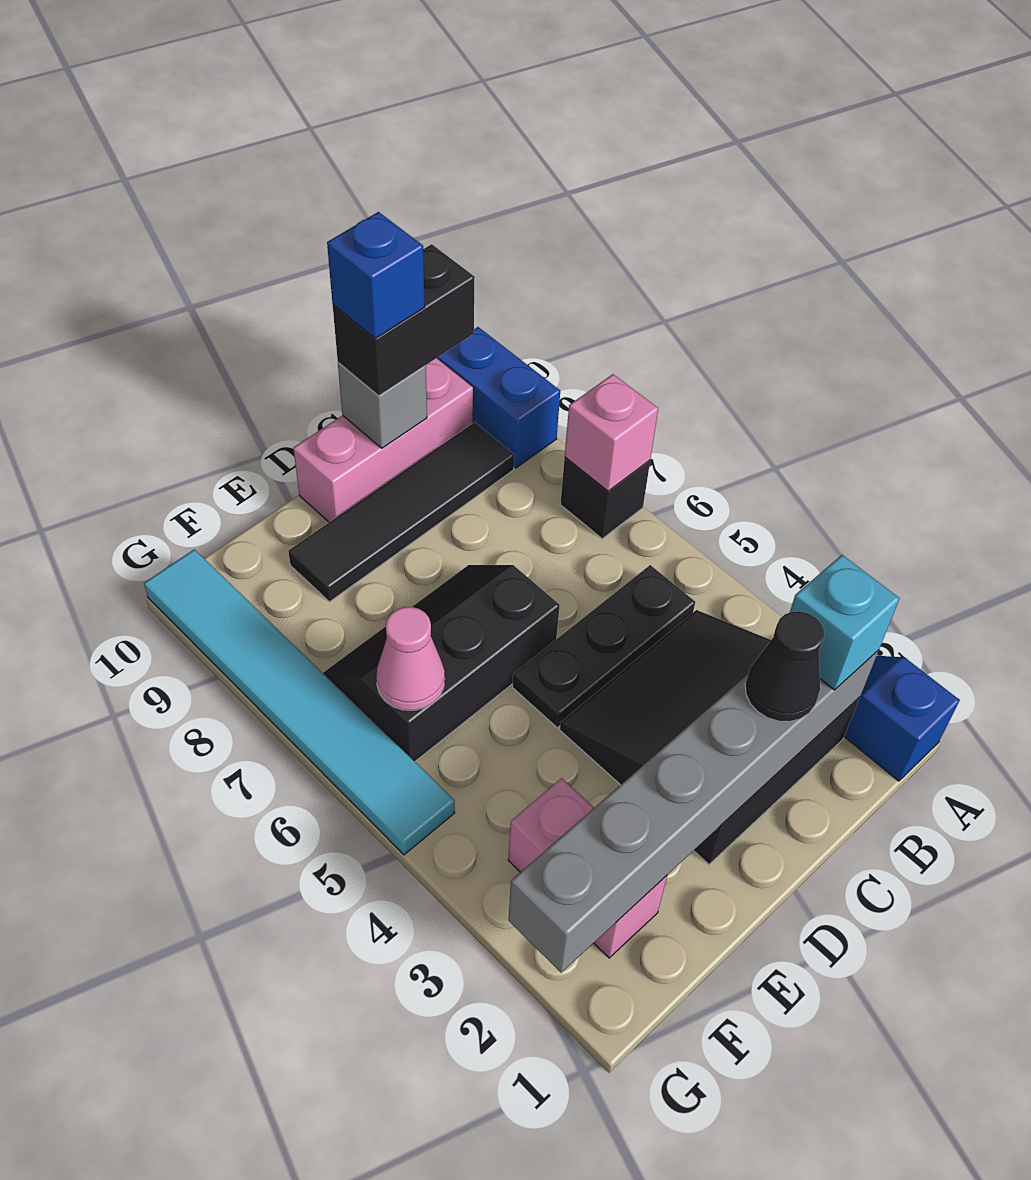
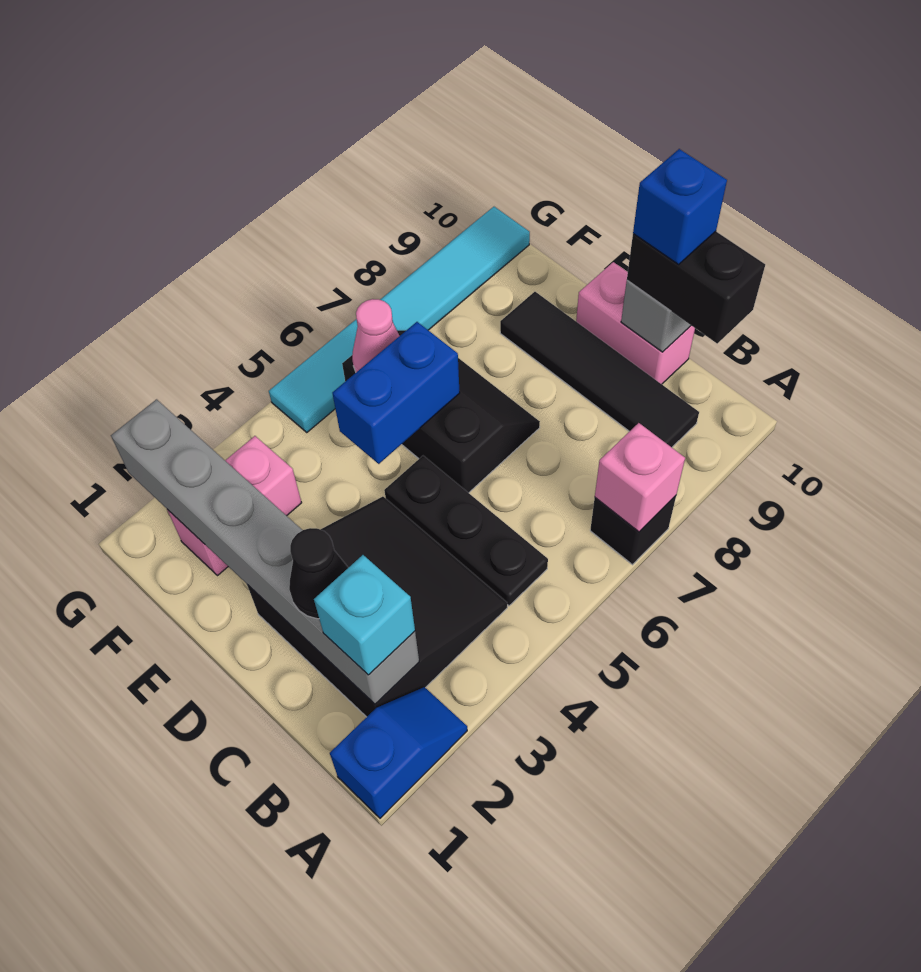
blue brick A9:A10 level 1 -> blue brick E5:E6 level 2
pink brick B10:D10 level 1 -> pink brick C10:D10 level 1

